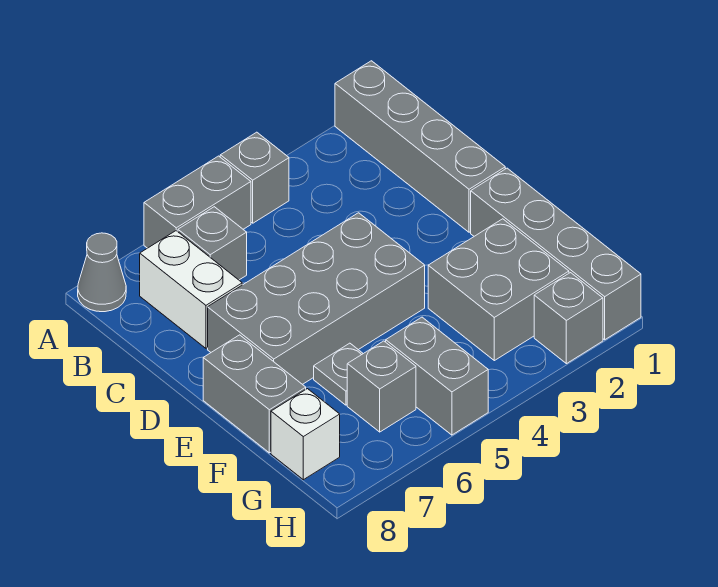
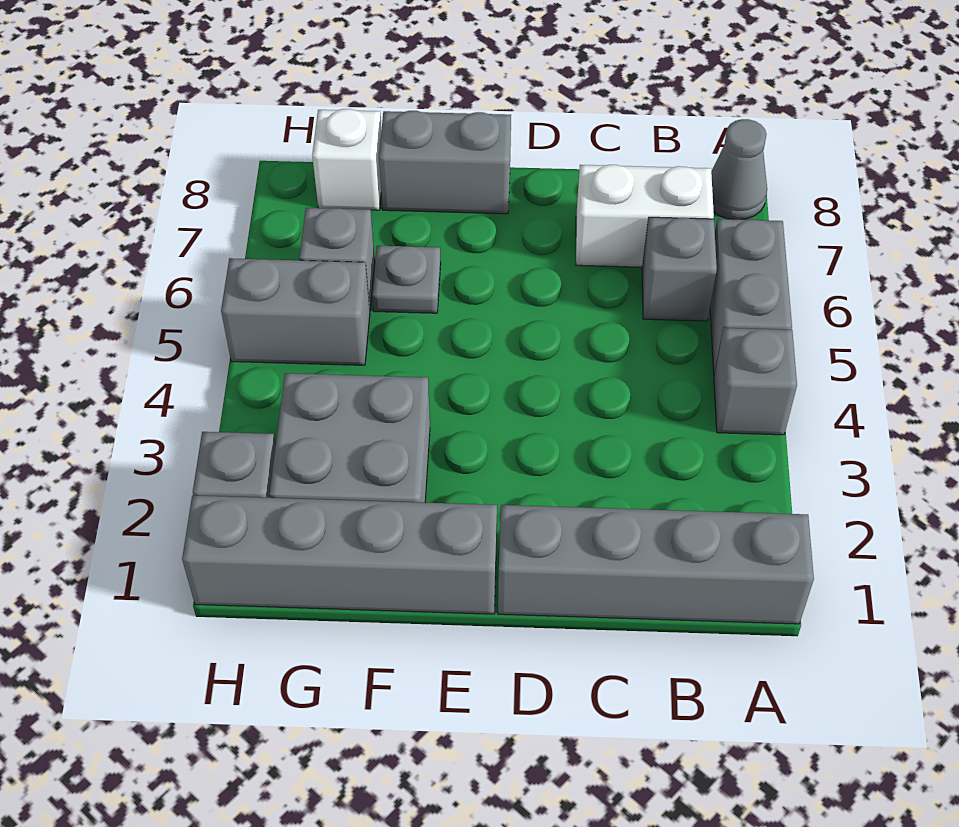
grey brick D4:E7 level 1 -> none

